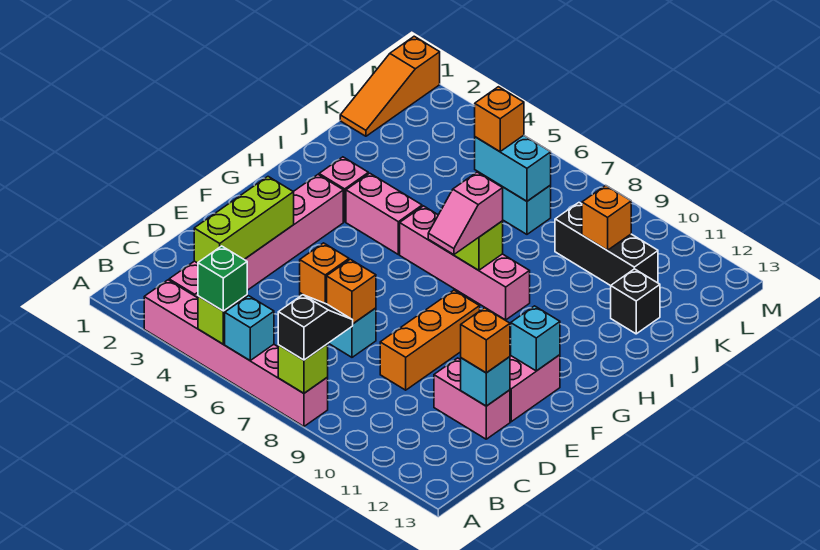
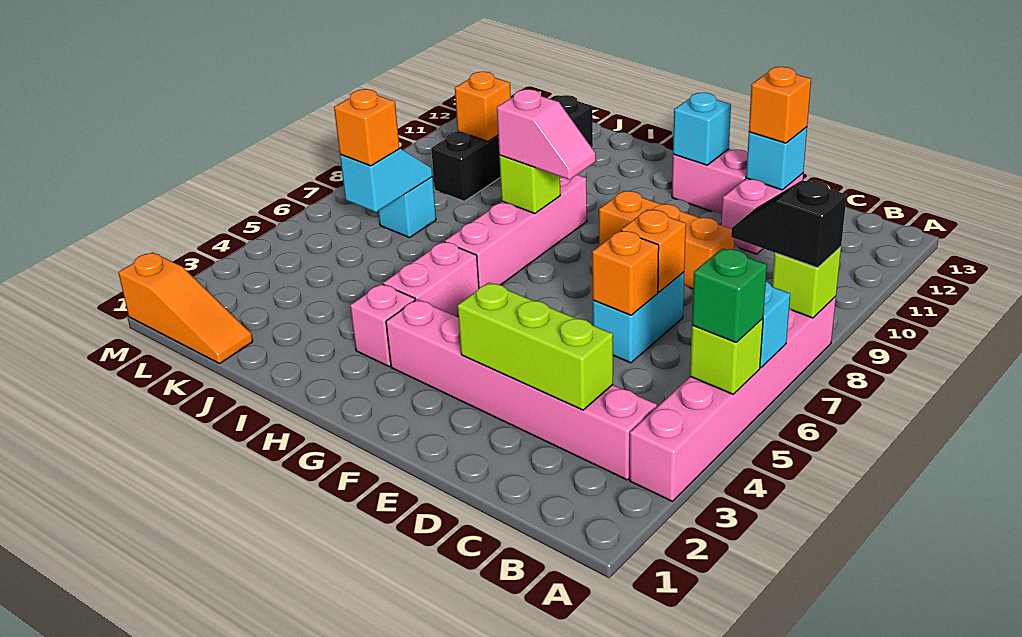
cyan brick K6:K7 level 2 -> cyan slope K6:K7 level 2 top 6

